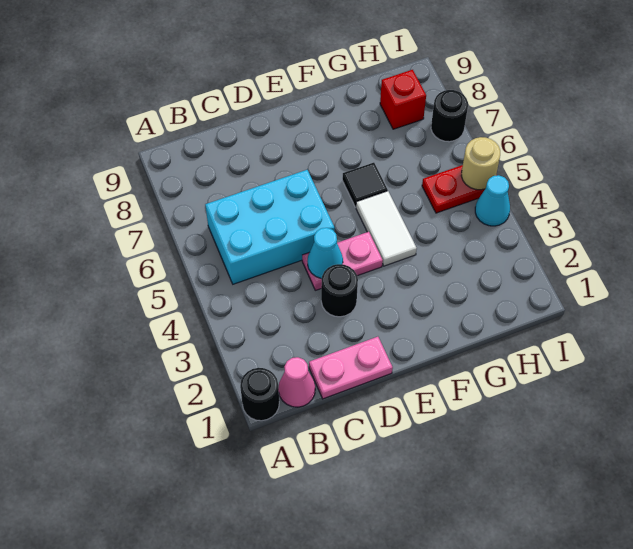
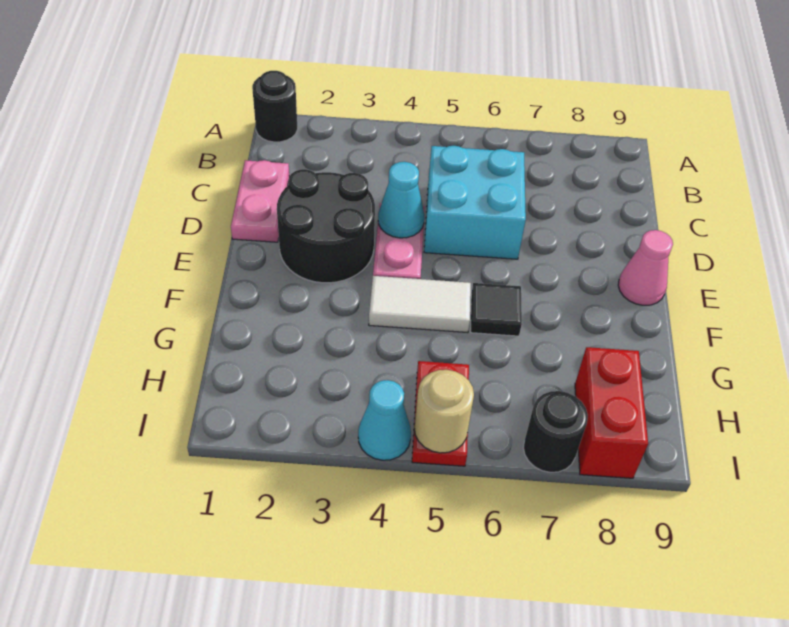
pink cone B1 level 1 -> pink cone E9 level 1
cyan brick B5:D6 level 1 -> cyan brick C5:D6 level 1
black round brick D3 level 1 -> black round brick D2:E3 level 1
red brick H8 level 1 -> red brick H8:I8 level 1

